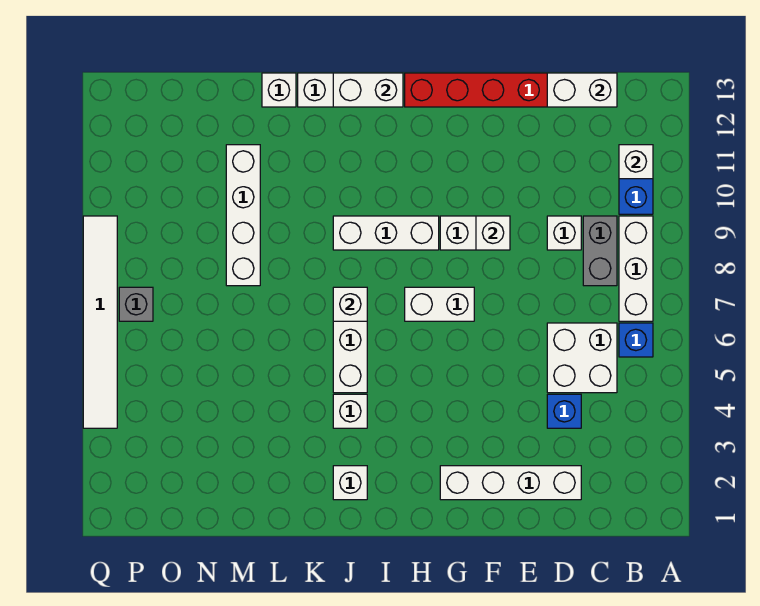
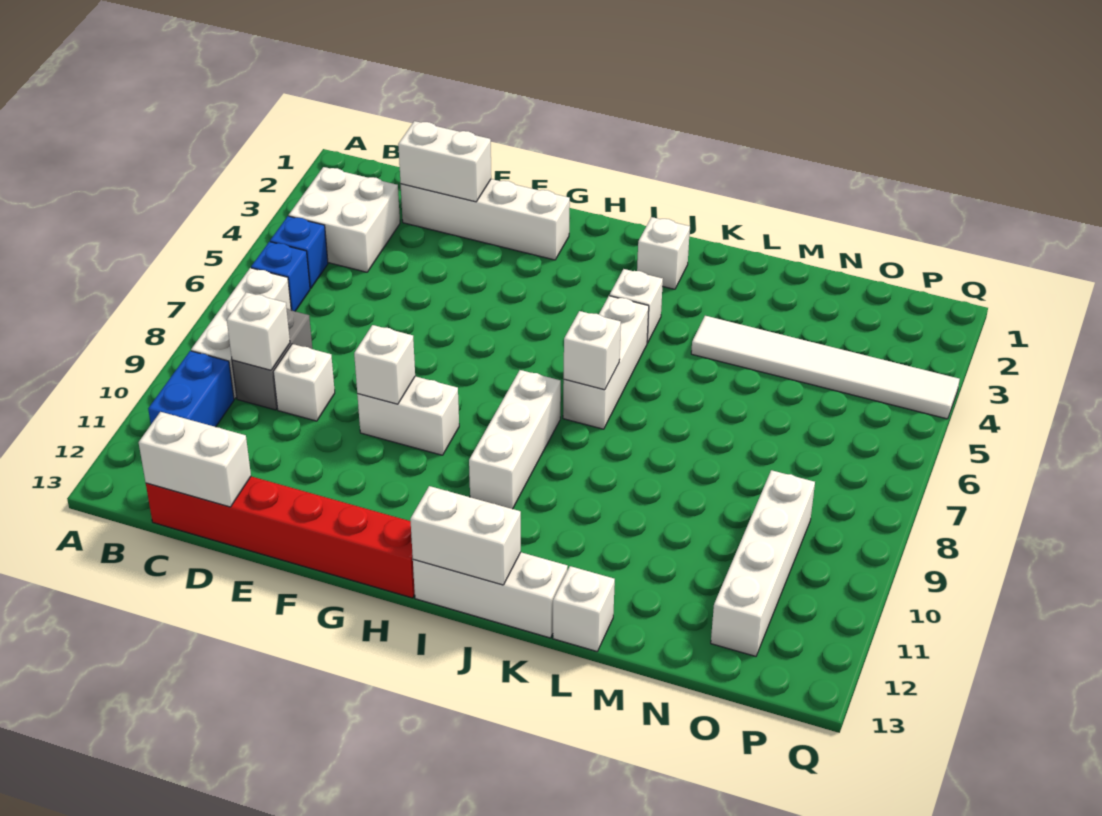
white brick B11 level 2 -> white brick C9 level 2
white brick C5:D6 level 1 -> white brick B3:C4 level 1
blue brick D4 level 1 -> blue brick B5 level 1
white brick G7:H7 level 1 -> white brick D2:E2 level 2
white brick H9:J9 level 1 -> white brick I8:I10 level 1
white brick M8:M11 level 1 -> white brick O9:O12 level 1
grey brick P7 level 1 -> none
white tile Q4:Q9 level 1 -> white tile L4:Q4 level 1

